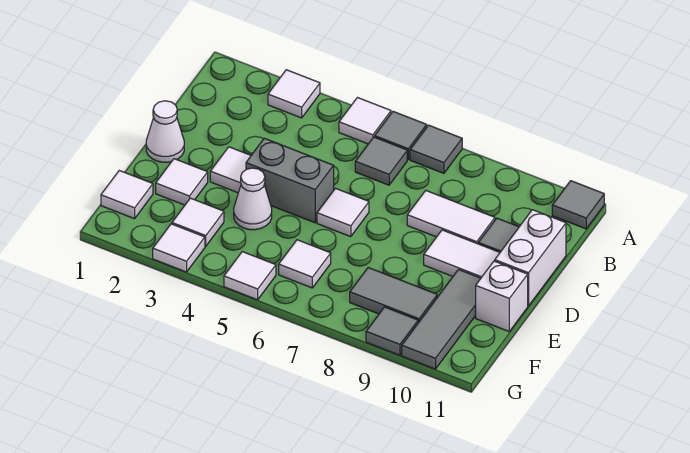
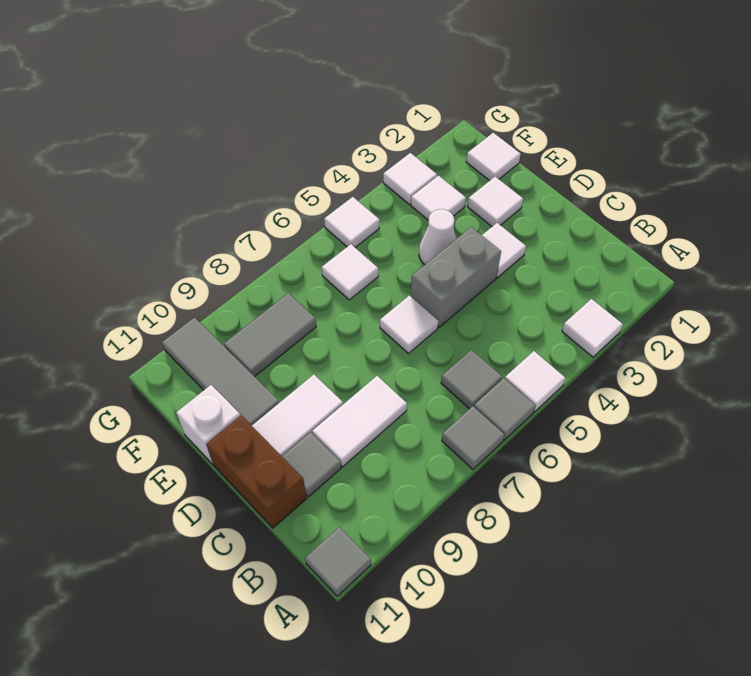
white brick C11:D11 level 1 -> brown brick C11:D11 level 1
white cone D1 level 1 -> none
grey tile G9 level 1 -> none

